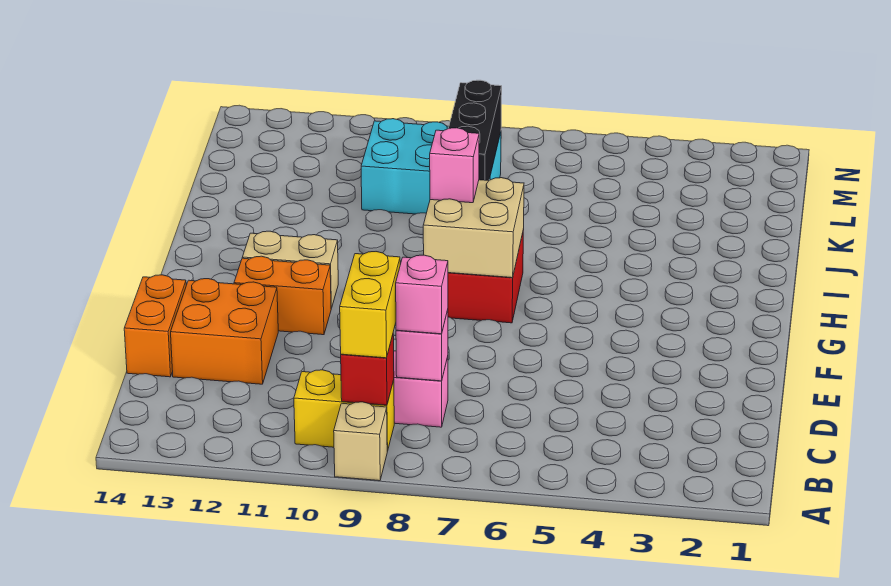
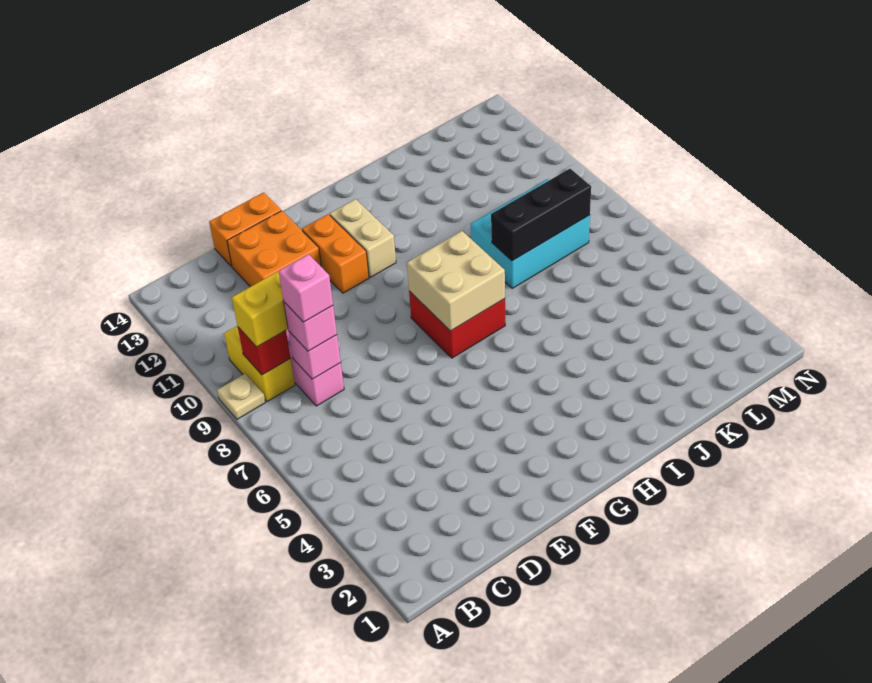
tan brick A9 level 1 -> tan plate A9 level 1
pink brick H8 level 3 -> pink brick C8 level 4
cyan brick K8:L10 level 1 -> cyan brick J8:L9 level 1

